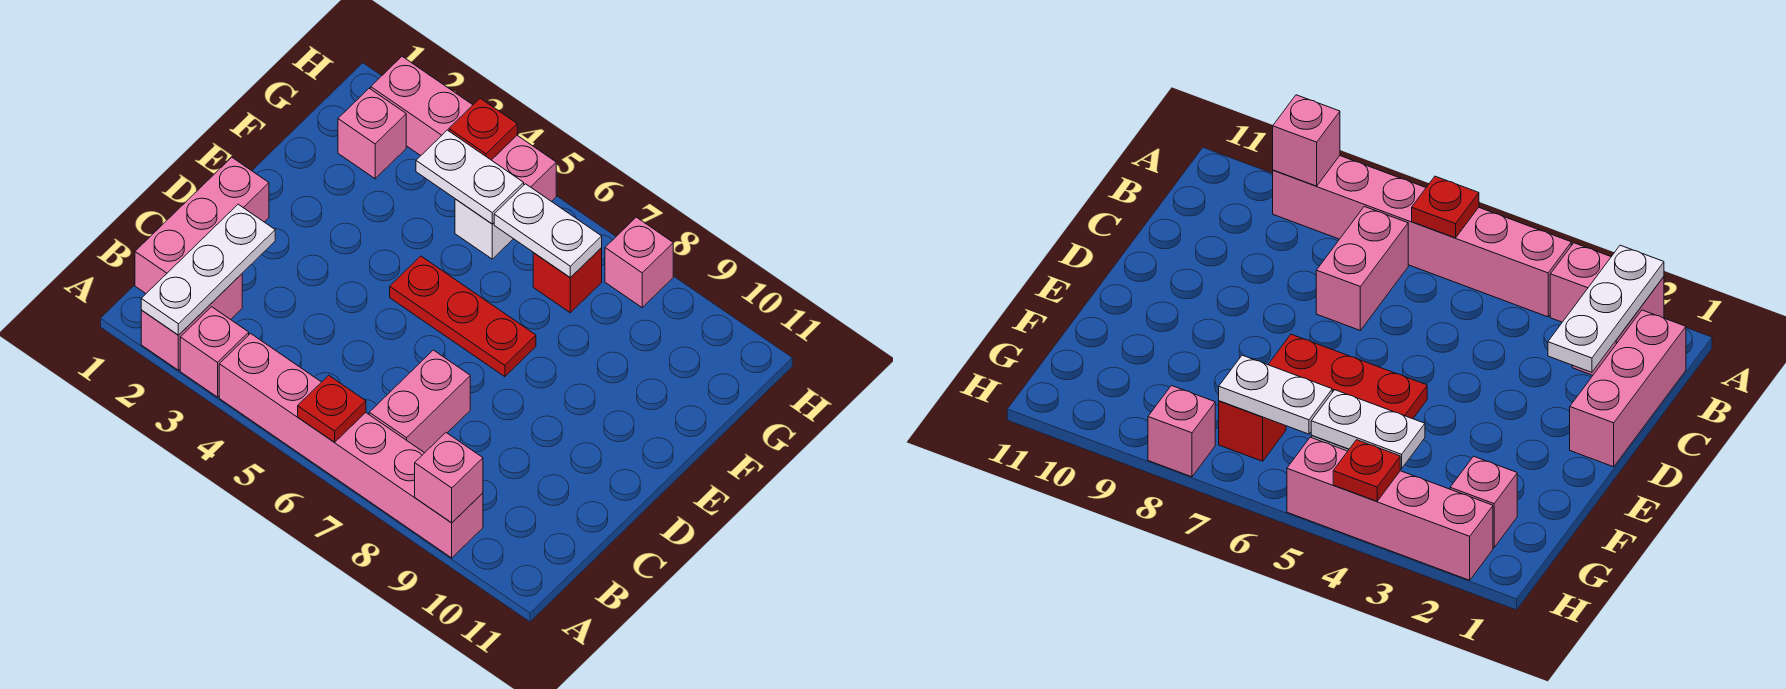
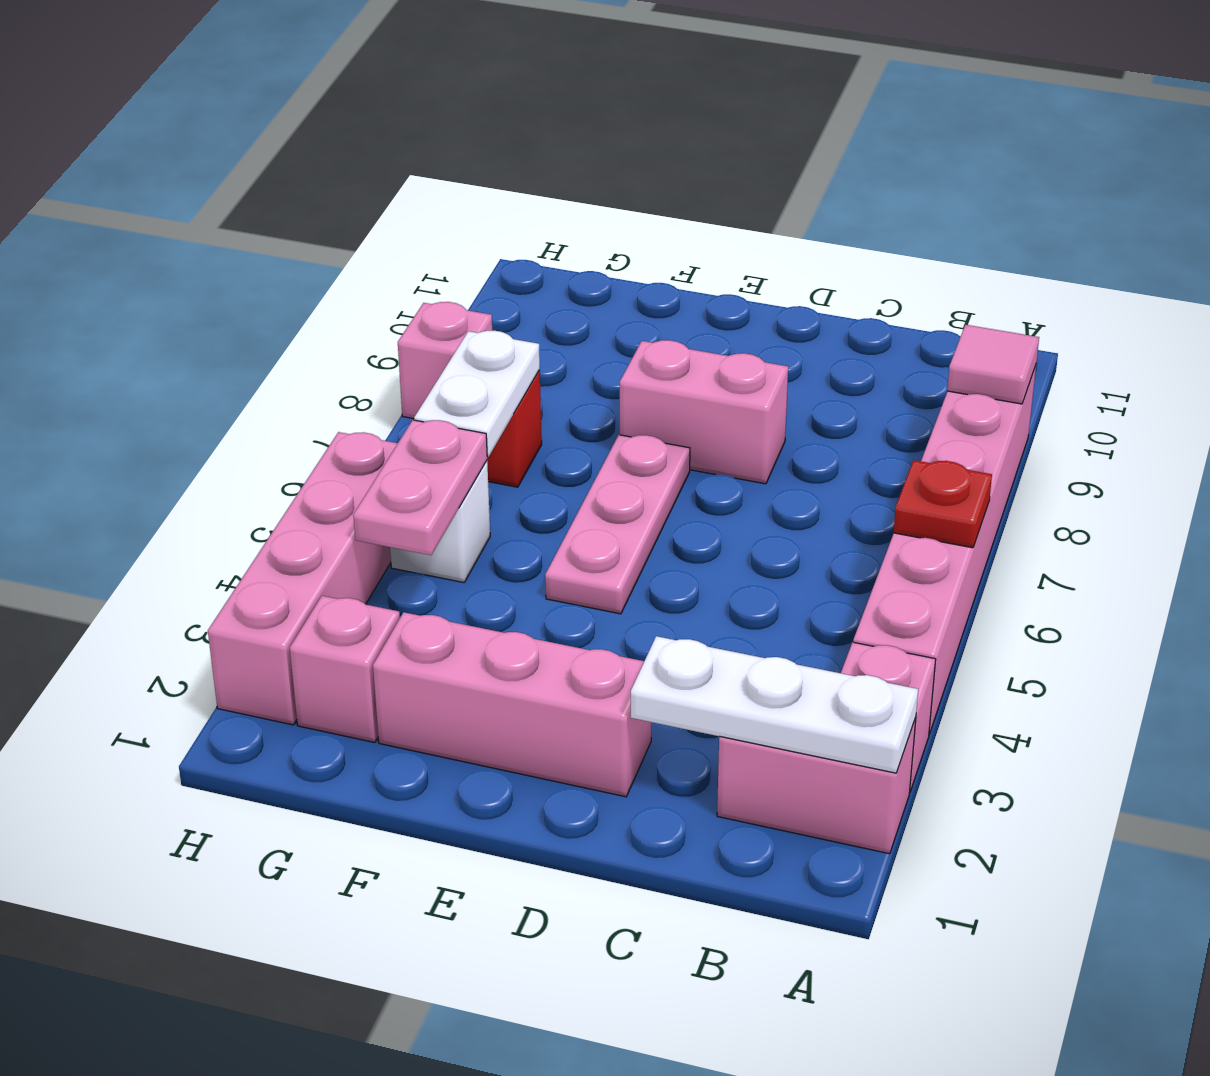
pink brick A9 level 2 -> pink tile A9 level 2
pink brick B1:D1 level 1 -> pink brick D2:F2 level 1
pink brick B7:C7 level 1 -> pink brick D8:E8 level 1
red plate E5:E7 level 1 -> pink plate E5:E7 level 1
white plate G4:G5 level 2 -> pink plate G4:G5 level 2
red plate H4 level 2 -> none

